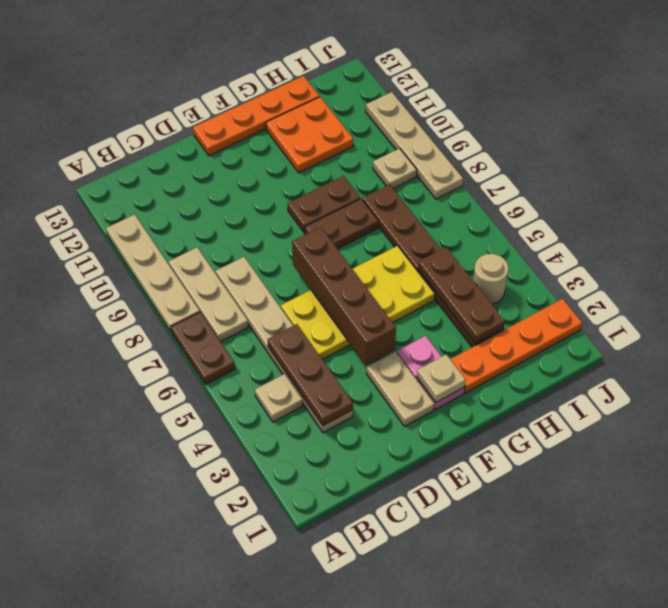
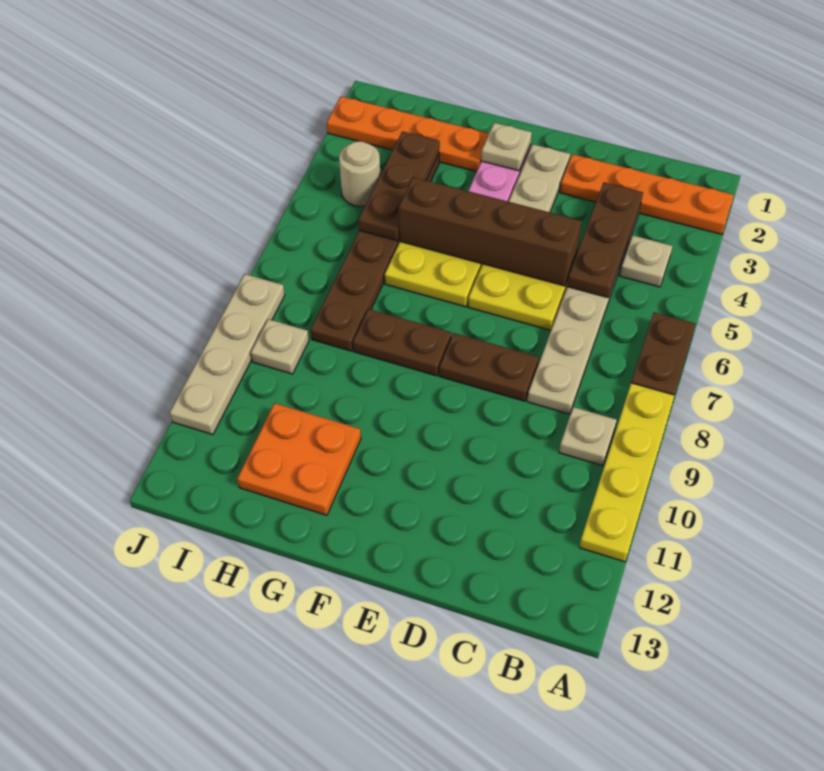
tan plate A8:A11 level 1 -> yellow plate A8:A11 level 1
tan plate B7:B9 level 1 -> tan plate B9 level 1
brown brick E4:E7 level 2 -> brown brick D5:G5 level 2
orange plate E13:H13 level 1 -> orange plate A2:D2 level 1
brown plate F9:G9 level 1 -> brown plate D8:E8 level 1

